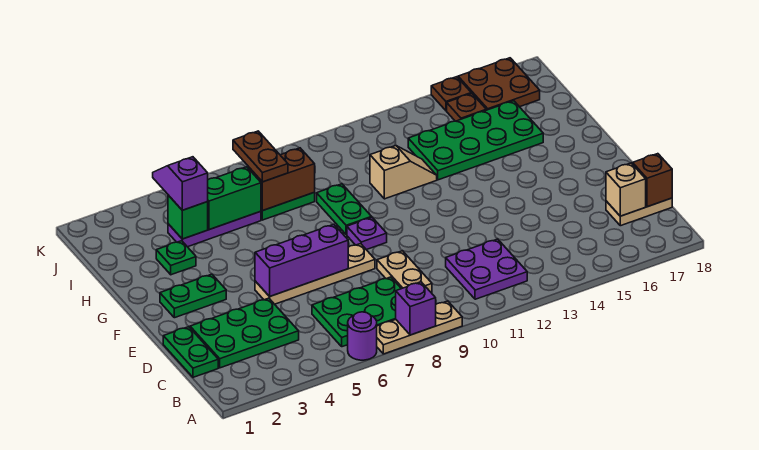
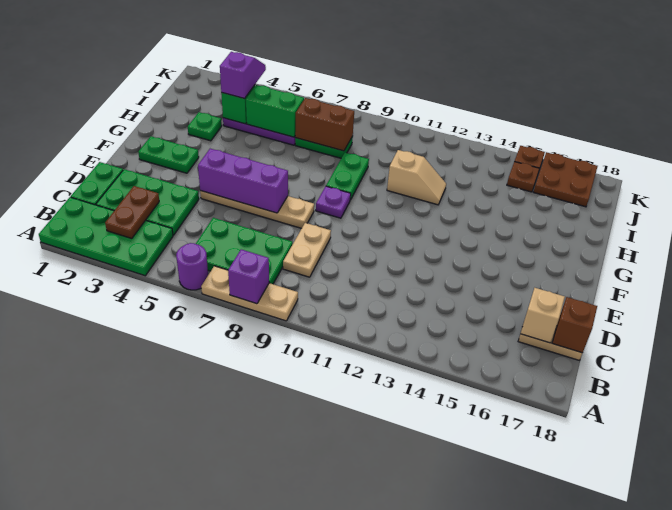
purple plate B11:C12 level 1 -> none
green plate H13:I16 level 1 -> green plate A1:B4 level 1
brown plate I7:J7 level 3 -> brown plate B3:C3 level 2

